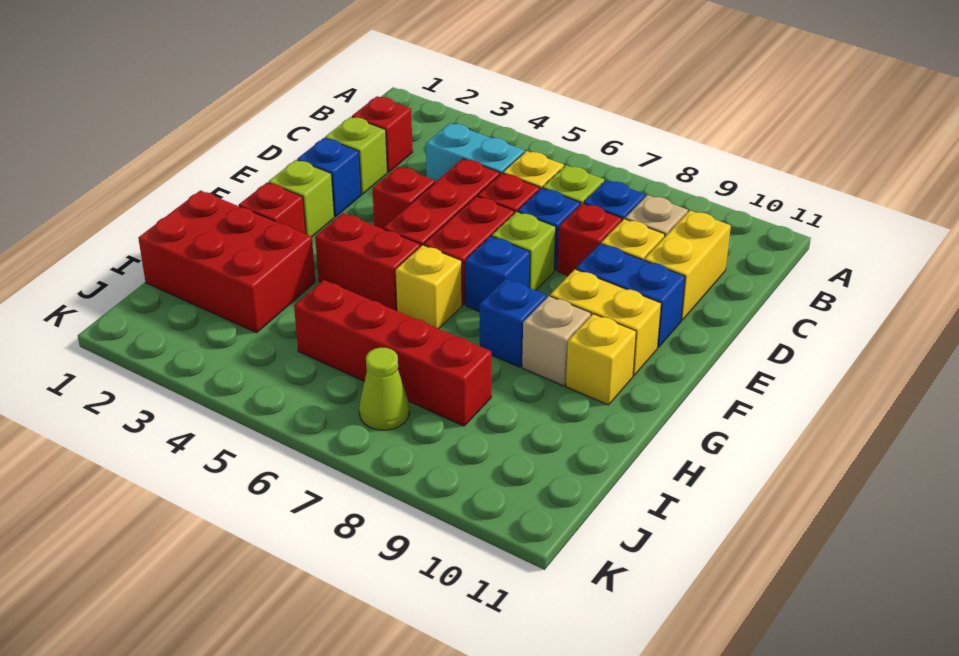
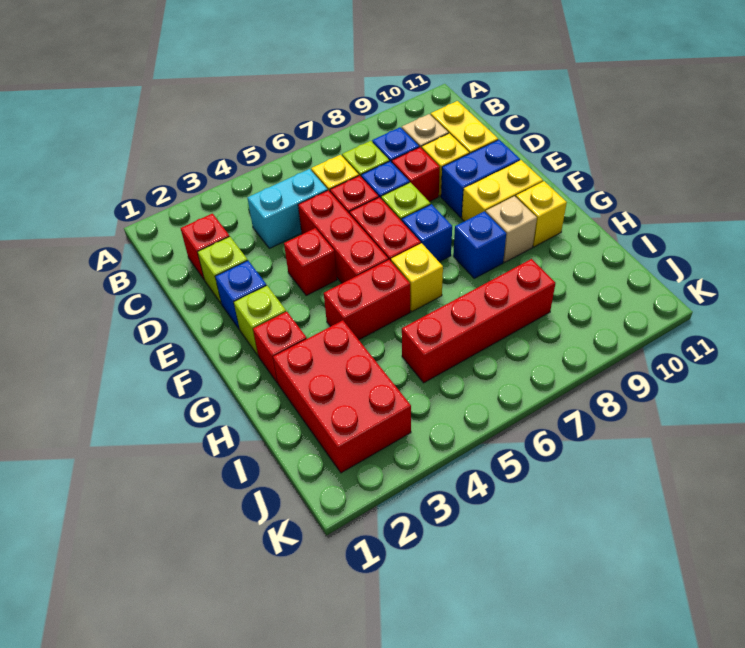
red brick H1:I3 level 1 -> red brick H2:J3 level 1
lime cone J7 level 1 -> none

